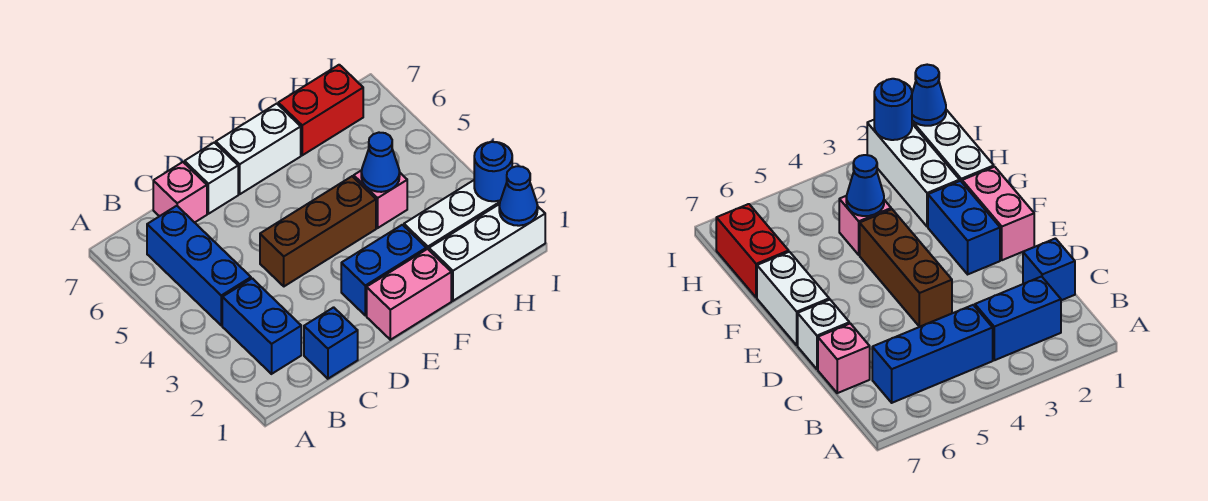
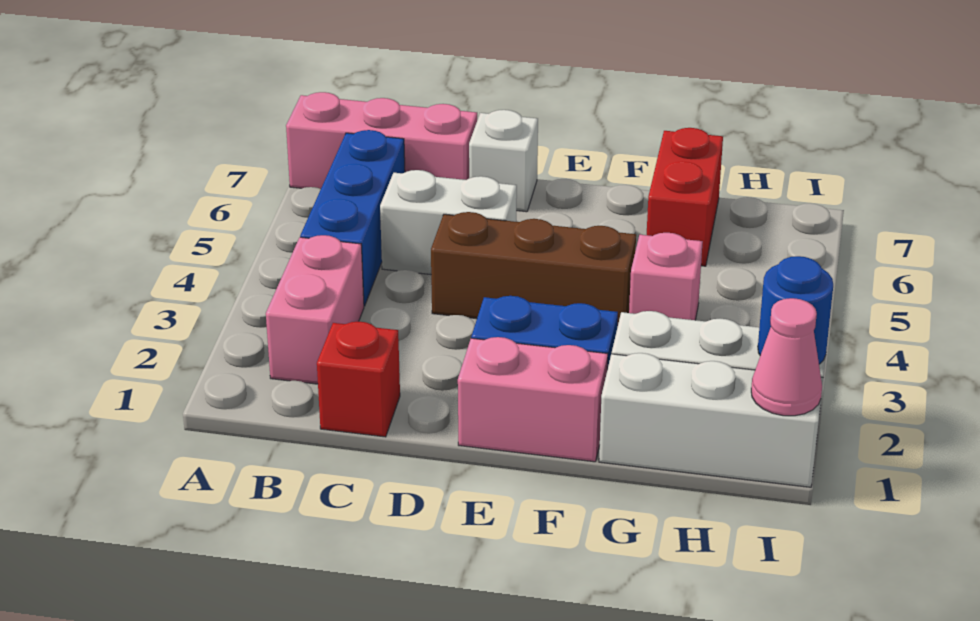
blue brick B2:B3 level 1 -> pink brick B2:B3 level 1
blue brick C1 level 1 -> red brick C1 level 1
pink brick C7 level 1 -> pink brick A7:C7 level 1
white brick E7:F7 level 1 -> white brick C5:D5 level 1
blue cone G4 level 2 -> none
red brick G7:H7 level 1 -> red brick G6:G7 level 1
blue cone I1 level 2 -> pink cone I1 level 2

